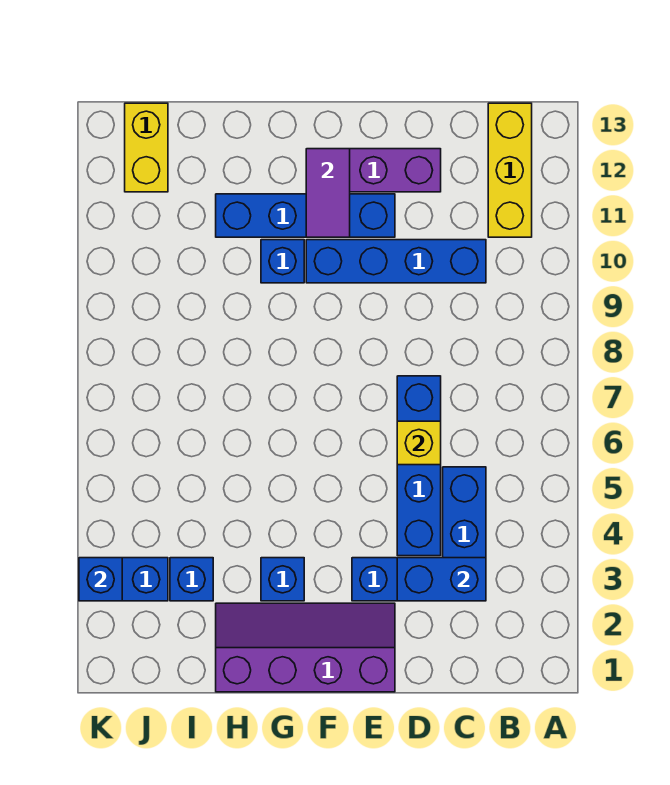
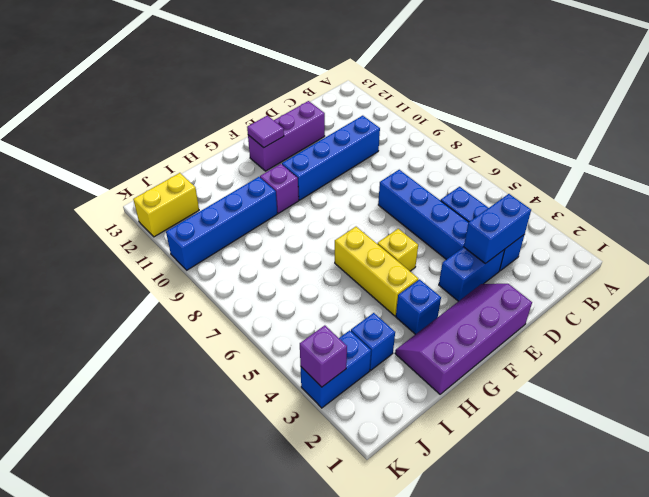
yellow brick B11:B13 level 1 -> yellow brick G4:G6 level 1
yellow brick D6 level 2 -> yellow brick F5 level 1
blue brick E11:H11 level 1 -> blue brick H10:K10 level 1
purple tile F11:F12 level 2 -> purple tile F12 level 2
blue brick G10 level 1 -> purple brick G10 level 1
yellow brick J12:J13 level 1 -> yellow brick J12:K12 level 1
blue brick K3 level 2 -> purple brick K3 level 2

